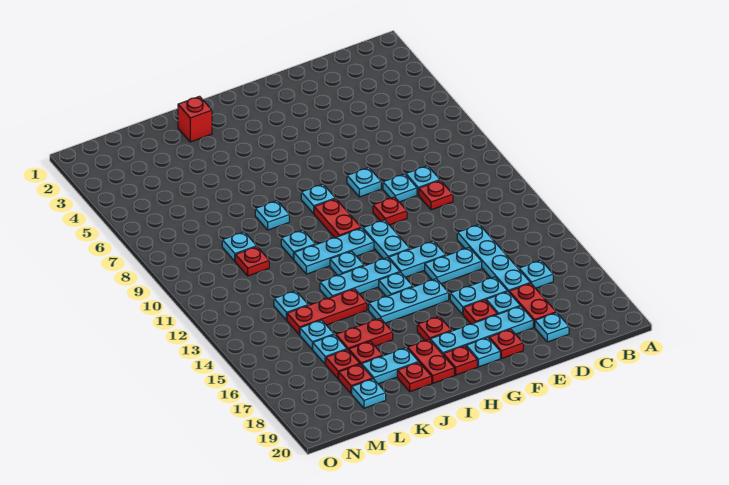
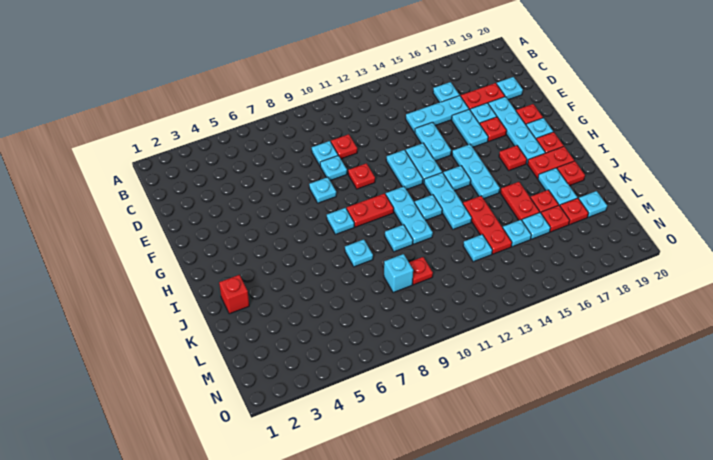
cyan plate D13:D16 level 1 -> cyan plate D14:D16 level 1
cyan plate G11:G12 level 1 -> cyan plate F12:G12 level 1
cyan plate L9 level 1 -> cyan brick L9 level 1

